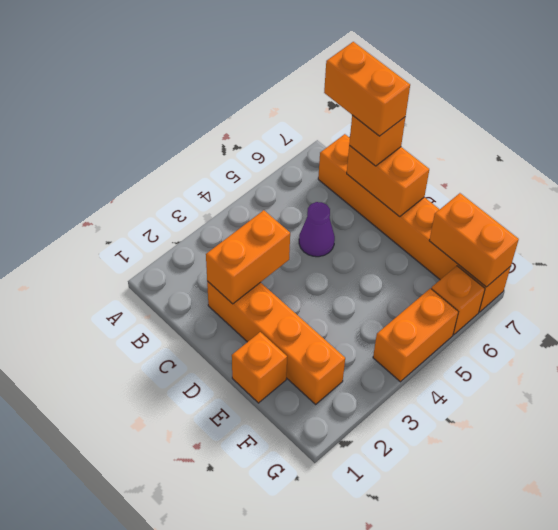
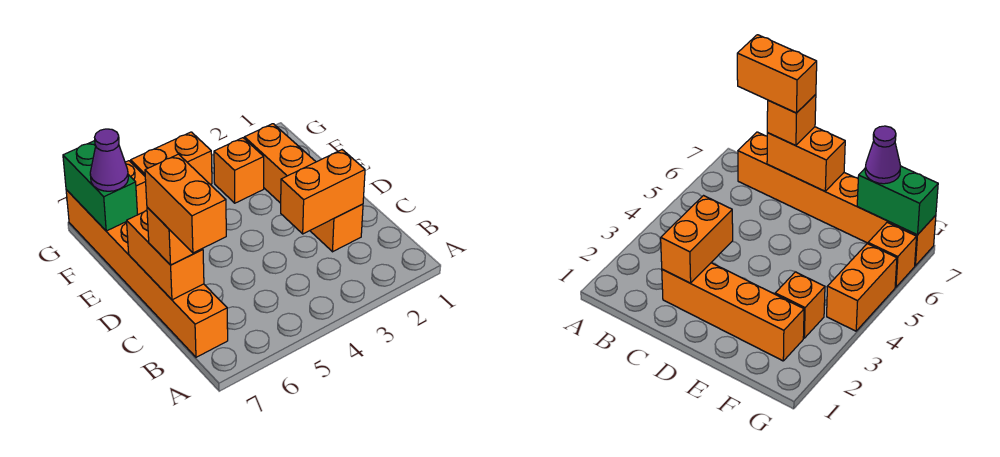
purple cone C5 level 1 -> purple cone F7 level 3
orange brick E1 level 1 -> orange brick F3 level 1
orange brick F7:G7 level 2 -> green brick F7:G7 level 2

